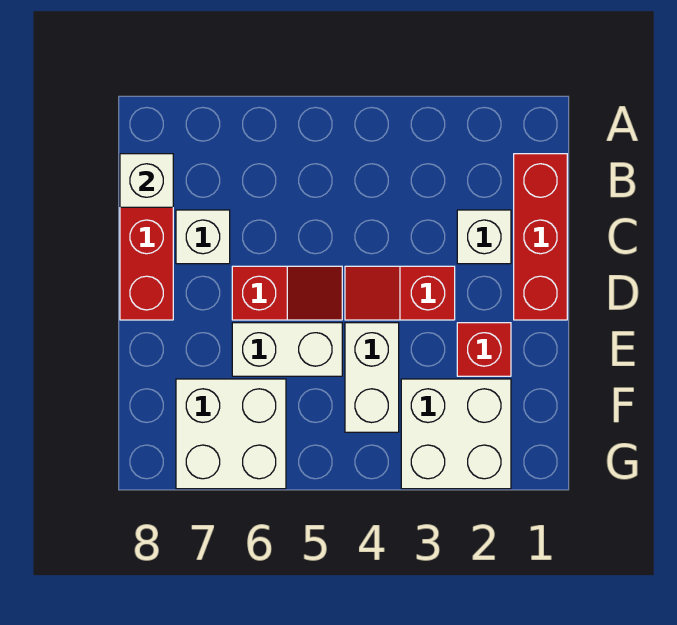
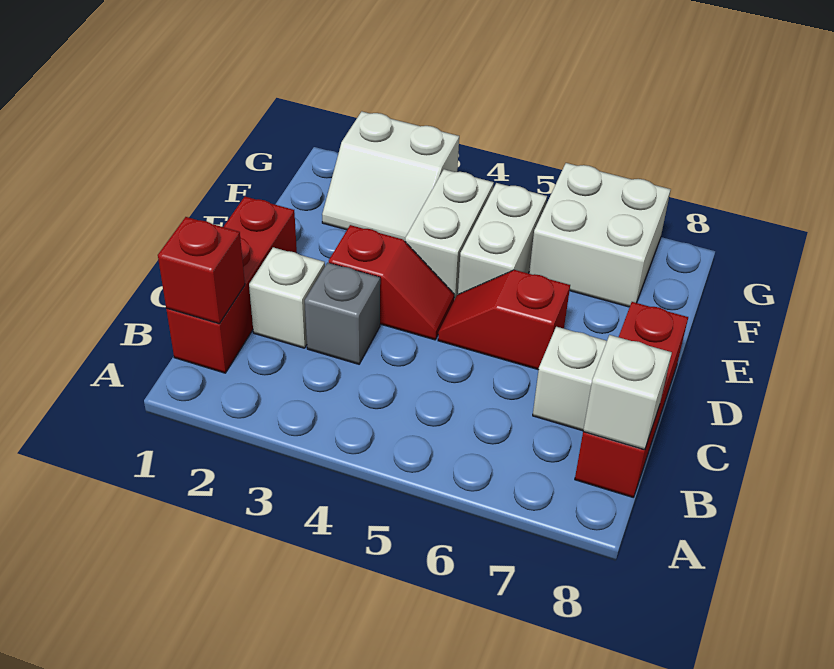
none -> grey brick C3 level 1
red brick E2 level 1 -> red brick B1 level 2
white brick E5:E6 level 1 -> white brick E5:F5 level 1
white brick F2:G3 level 1 -> white slope F2:G3 level 1 top G

